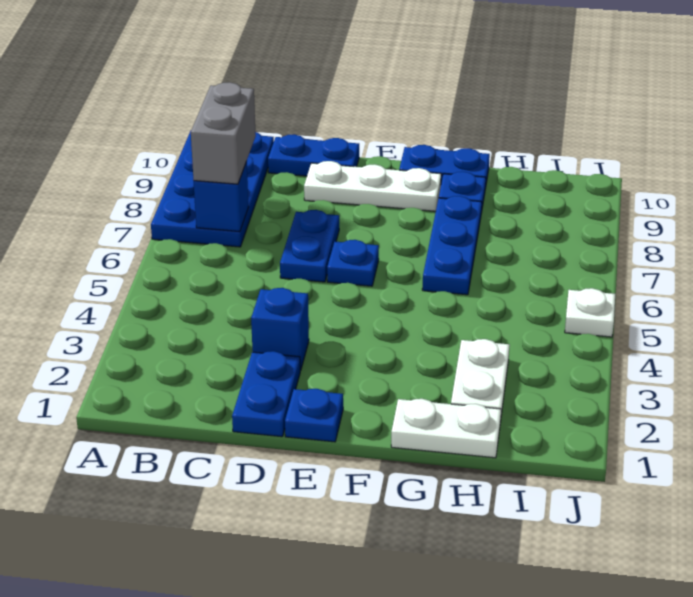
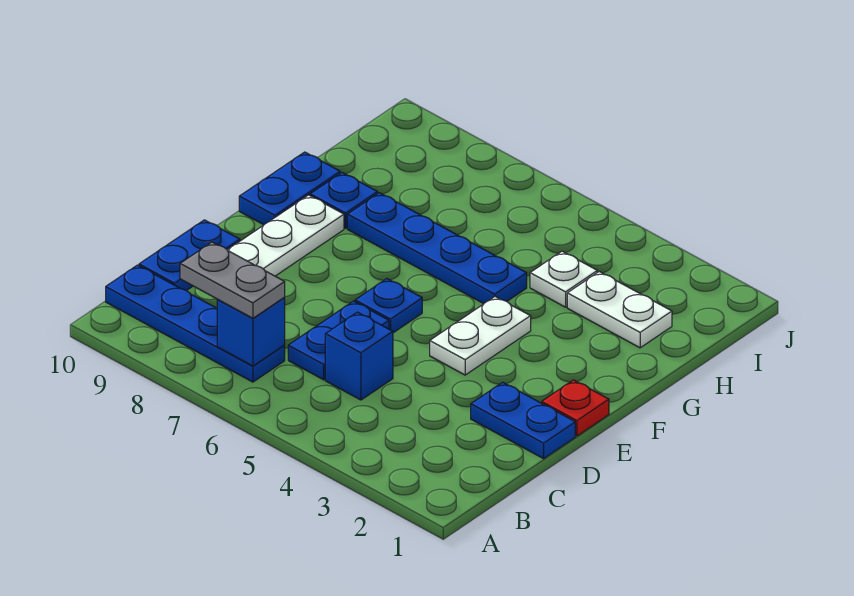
blue plate A7:B10 level 1 -> blue plate B7:B10 level 1
grey brick B7:B8 level 3 -> grey plate B7:B8 level 3
blue brick D3 level 1 -> blue brick C5 level 1
blue plate D6:D7 level 1 -> blue plate C6:D6 level 1
blue plate E1 level 1 -> red plate E1 level 1
white plate G1:H1 level 1 -> white plate E4:F4 level 1
blue plate G6:G8 level 1 -> blue plate G5:G8 level 1
white plate J5 level 1 -> white plate H4 level 1

